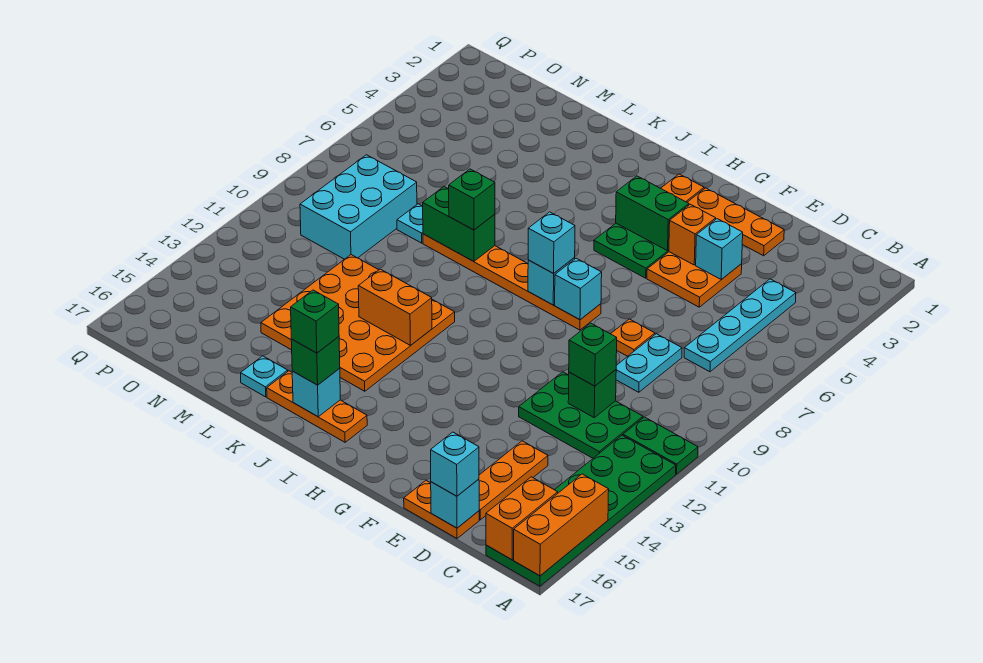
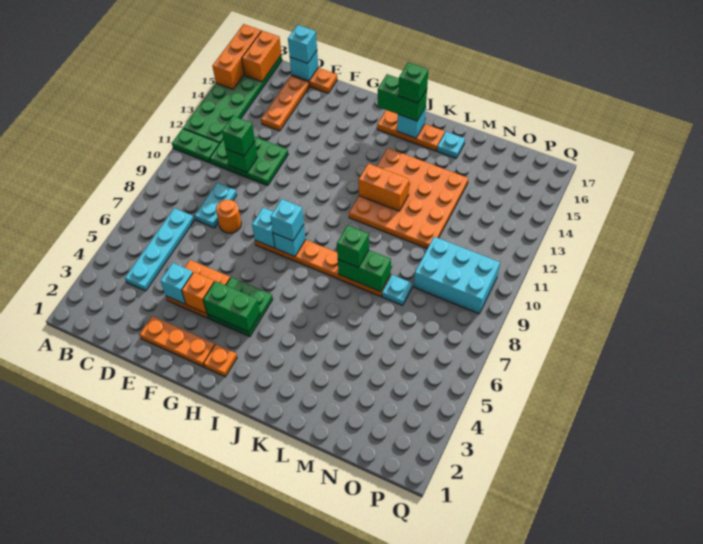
orange plate E8 level 1 -> orange round brick E8 level 1
green brick J16 level 3 -> green brick I16:J16 level 3
cyan brick N8:O10 level 1 -> cyan brick N9:P10 level 1

